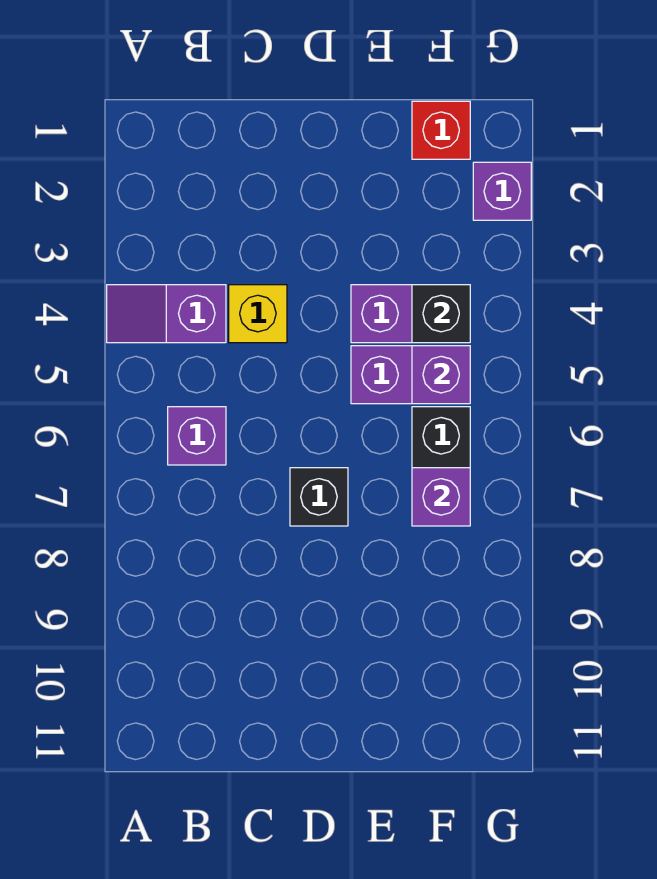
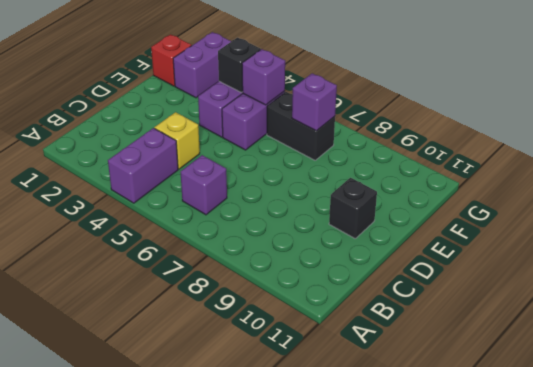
purple slope A4:B4 level 1 top B -> purple brick A4:B4 level 1
black brick D7 level 1 -> black brick D10 level 1
purple brick G2 level 1 -> purple brick F2:G2 level 1

